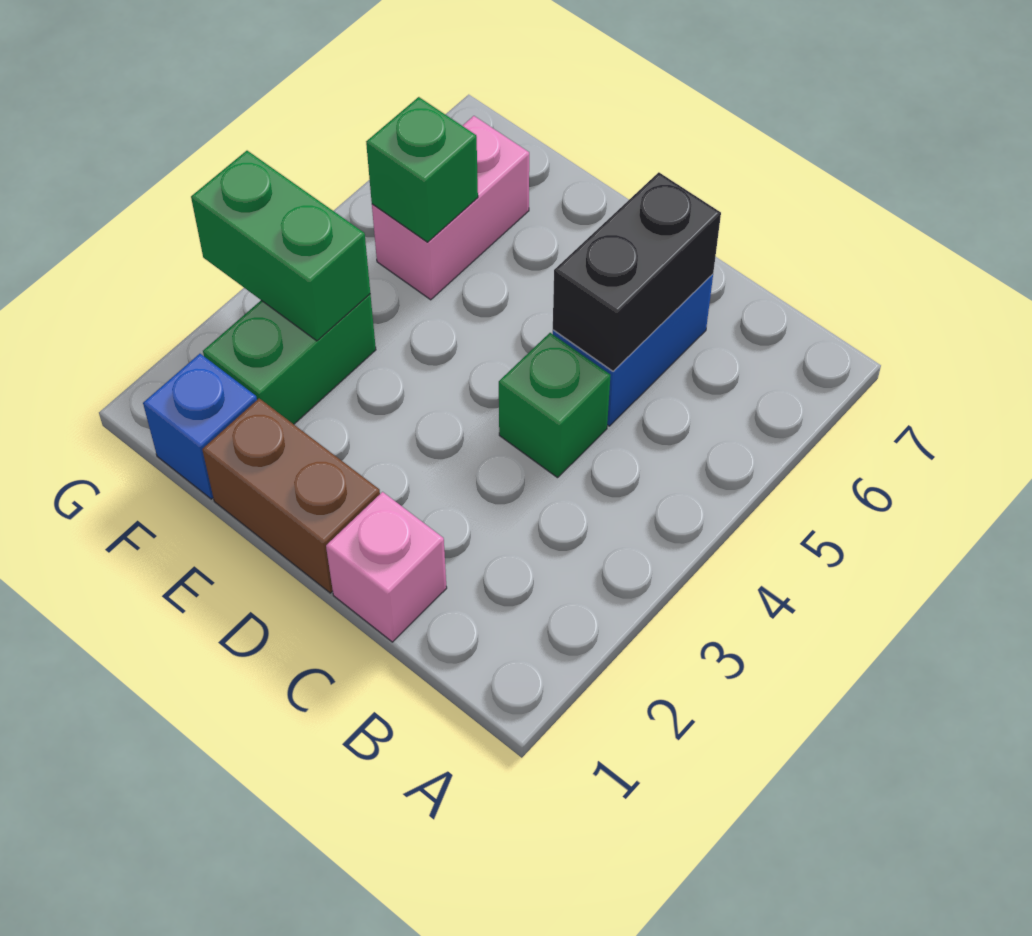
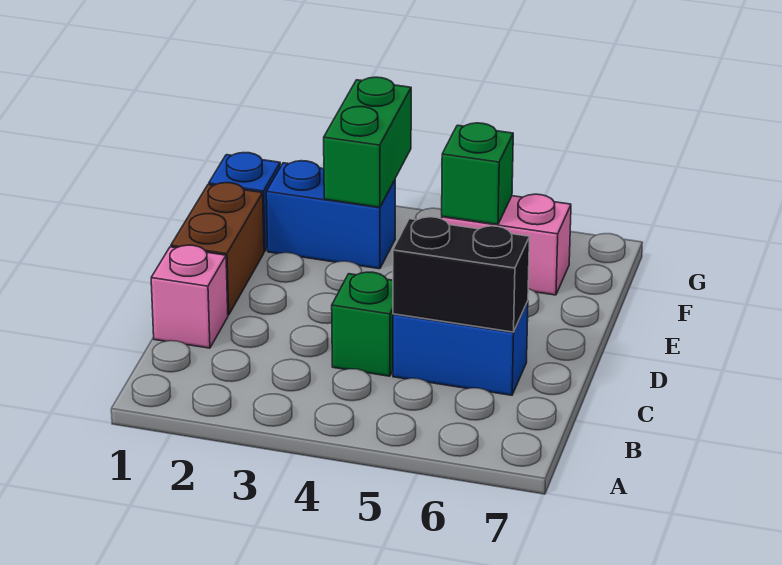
green brick F2:F3 level 1 -> blue brick F2:F3 level 1

